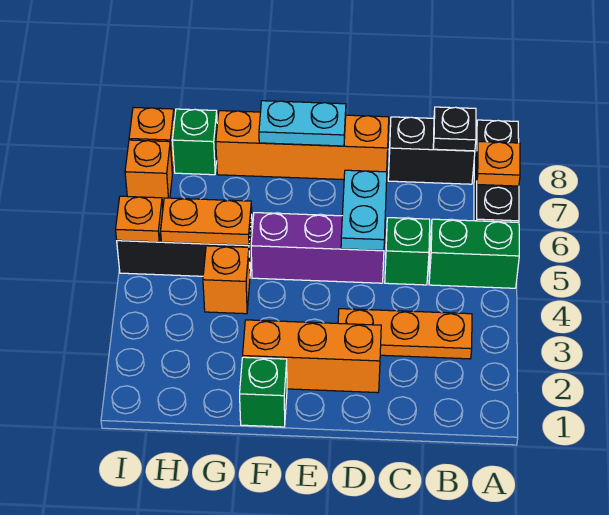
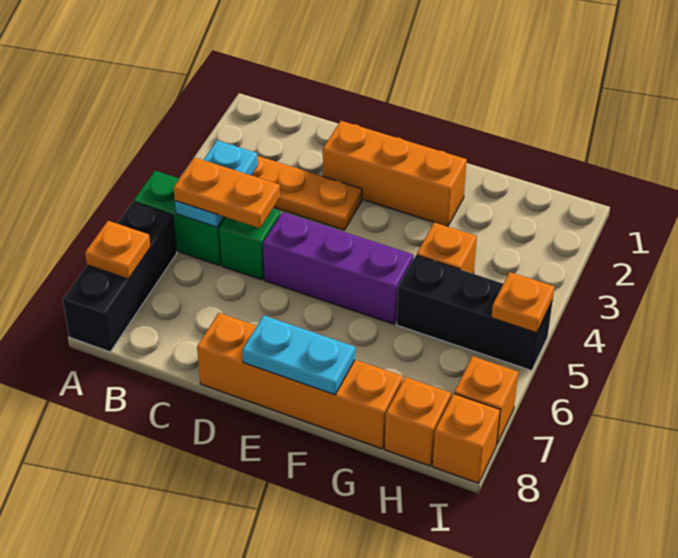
black brick B8:C8 level 1 -> none
black plate B8 level 2 -> none
cyan plate D5:D6 level 2 -> cyan plate B4:B5 level 2
green brick F1 level 1 -> none
orange plate G5:H5 level 2 -> orange plate B5:C5 level 3
green brick H8 level 1 -> orange brick H8 level 1

